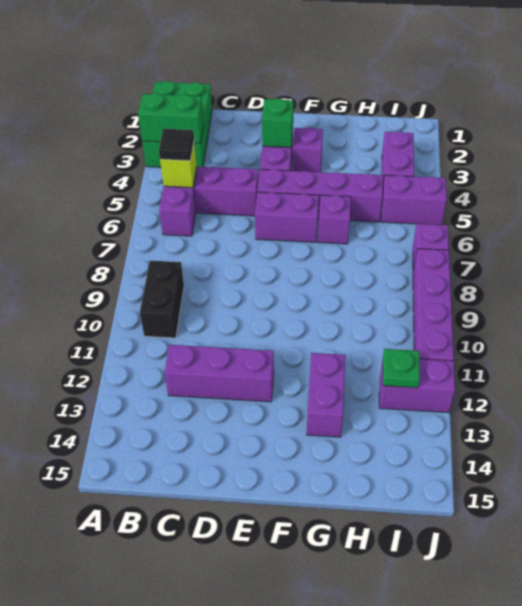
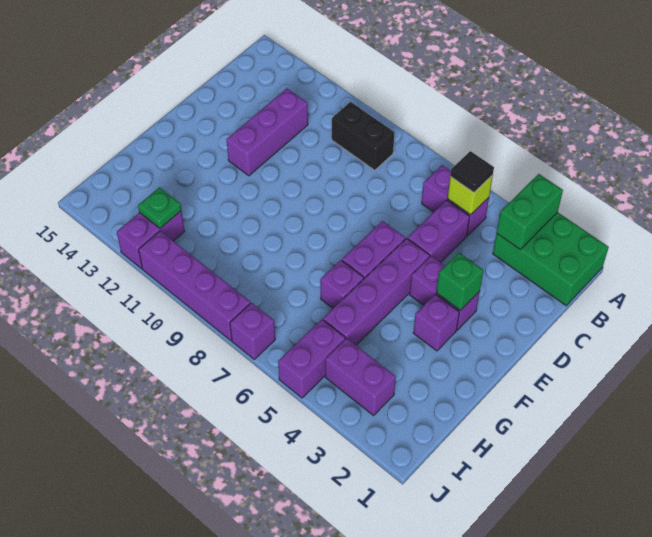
purple brick G12:G13 level 1 -> none

